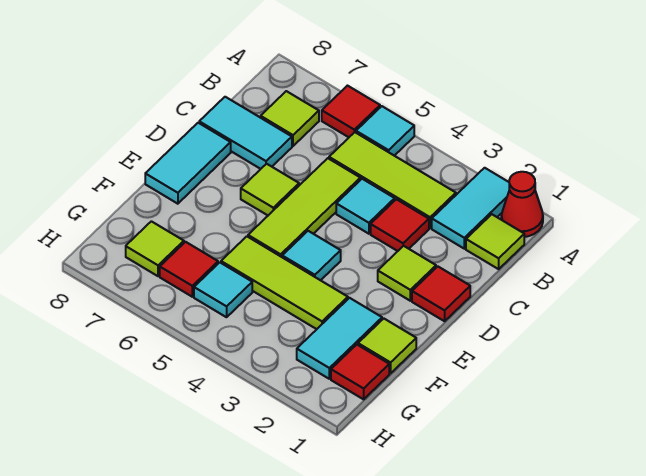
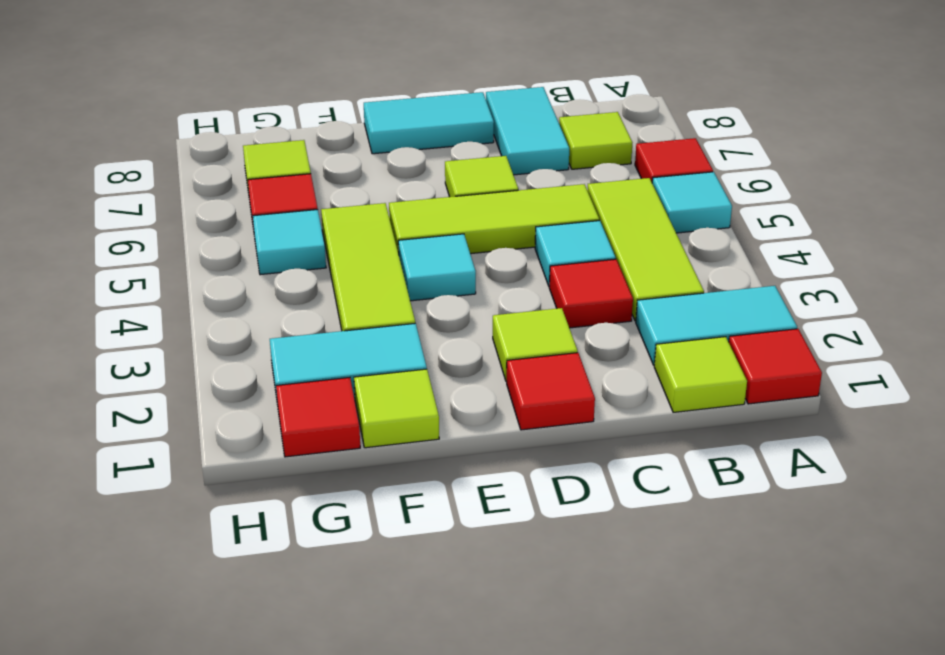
red cone A1 level 1 -> red tile A1 level 1

